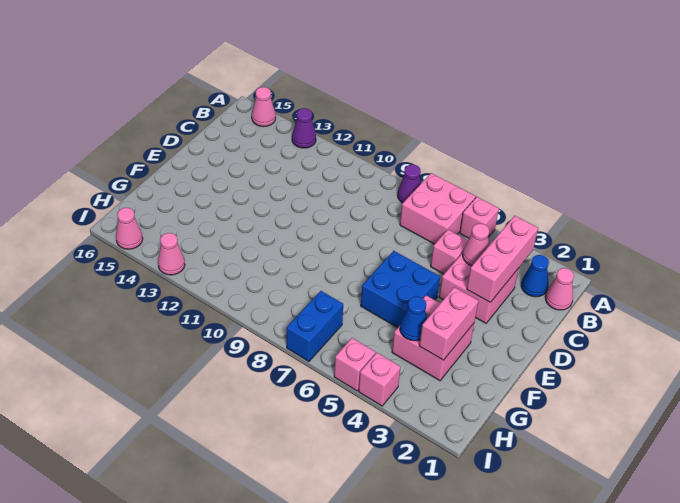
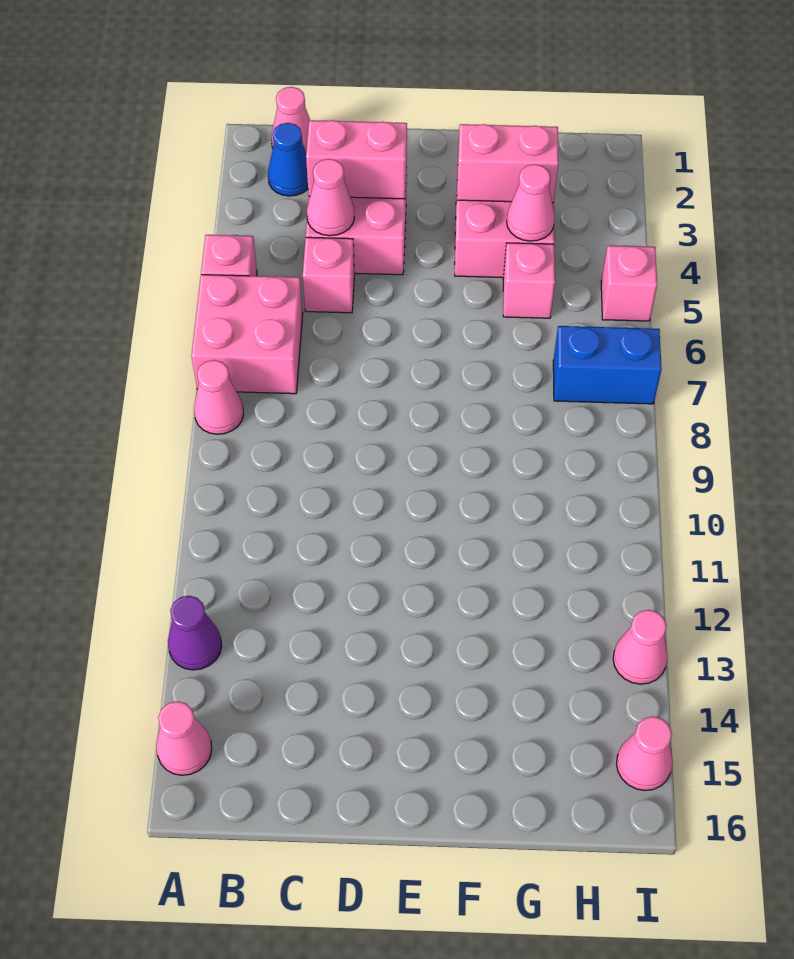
purple cone A8 level 1 -> pink cone A8 level 1
pink brick B3:D3 level 2 -> pink brick C3:D3 level 2
blue brick E5:F6 level 1 -> none
blue cone G4 level 2 -> pink cone G4 level 2
pink brick I4 level 1 -> pink brick G5 level 1

